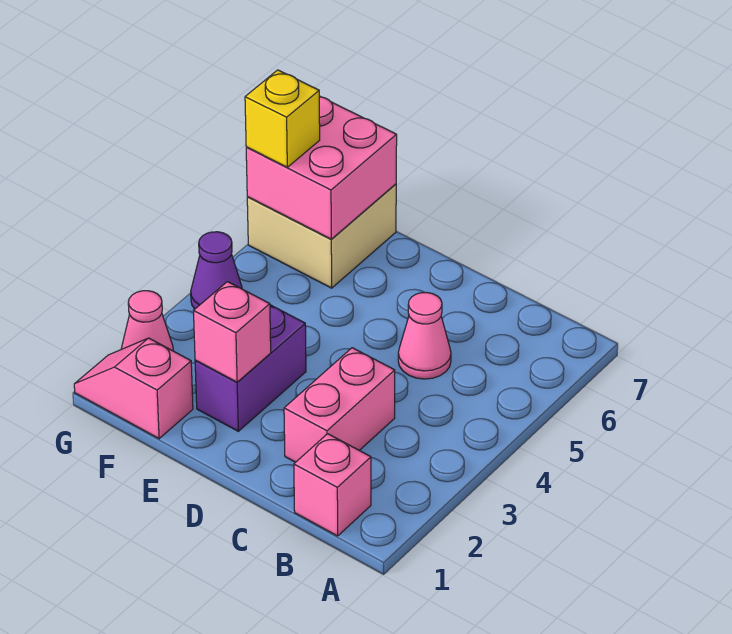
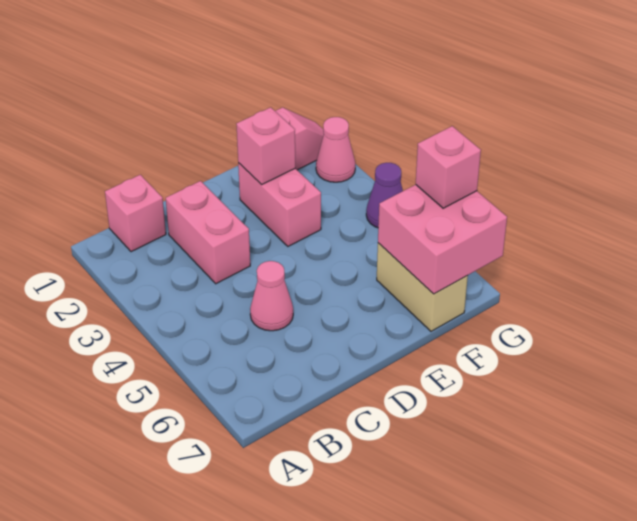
purple brick E2:E3 level 1 -> pink brick E2:E3 level 1
tan brick F6:G7 level 1 -> tan brick F6:F7 level 1
yellow brick G6 level 3 -> pink brick G6 level 3

